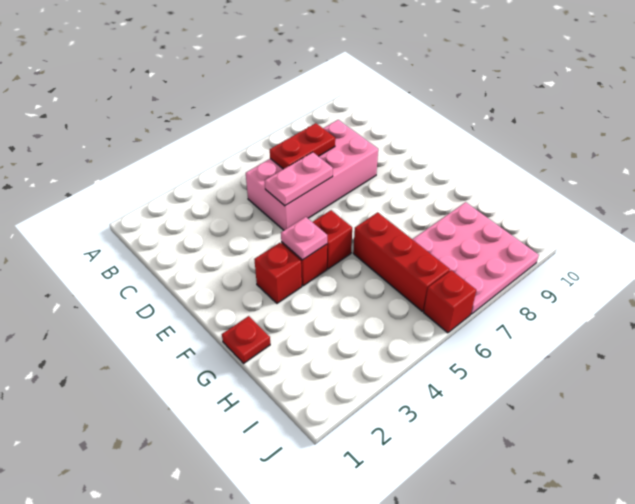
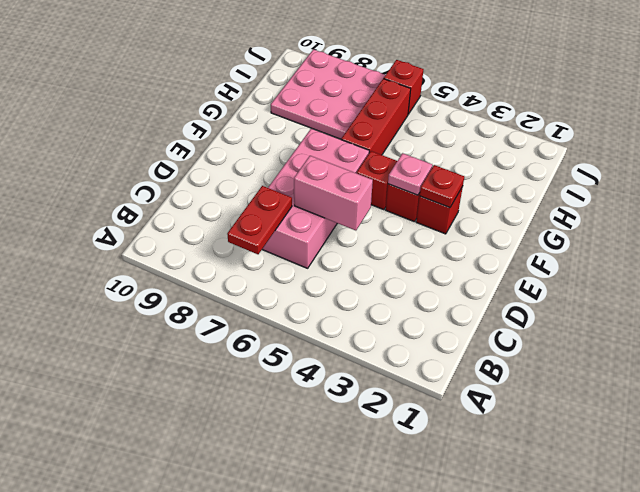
pink brick C5:D8 level 1 -> pink brick C6:F7 level 1
red plate C6:C7 level 2 -> red plate B7:C7 level 2
pink plate D5:D6 level 2 -> pink brick D5:D6 level 2
red plate G1 level 1 -> red plate F3 level 2

